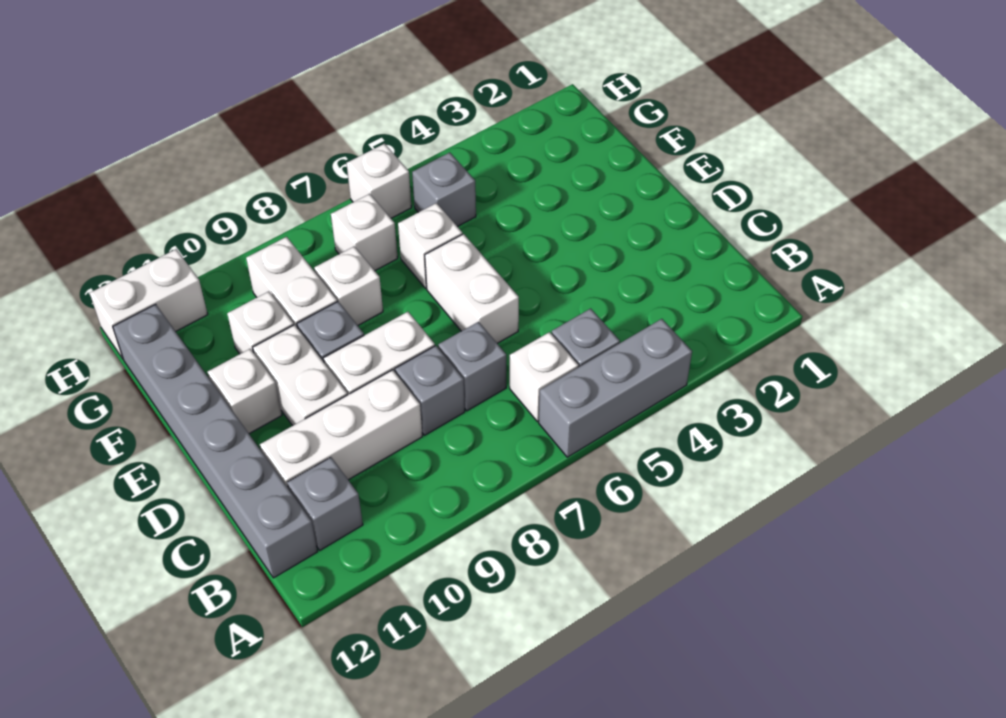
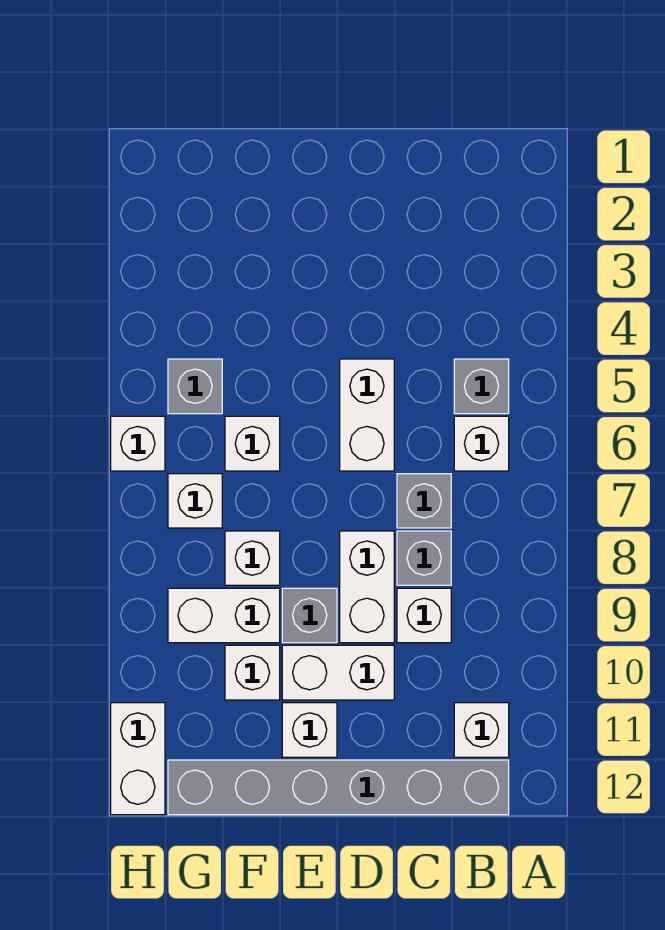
grey brick A4:A6 level 1 -> none
grey brick B11 level 1 -> white brick B11 level 1
white brick C9:C11 level 1 -> white brick C9 level 1
white brick D6:E6 level 1 -> white brick D5:D6 level 1

